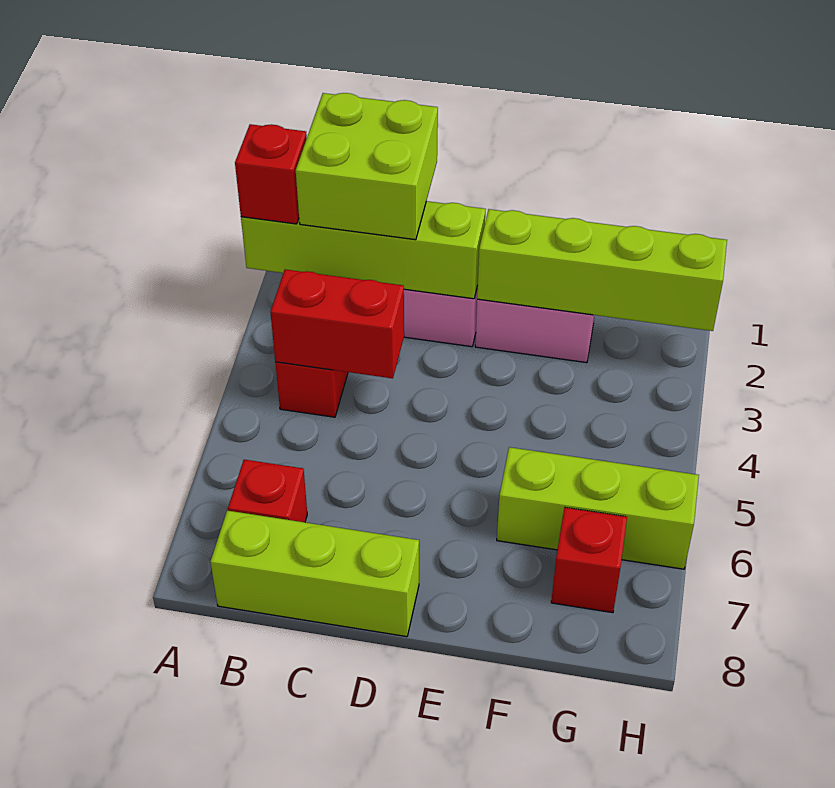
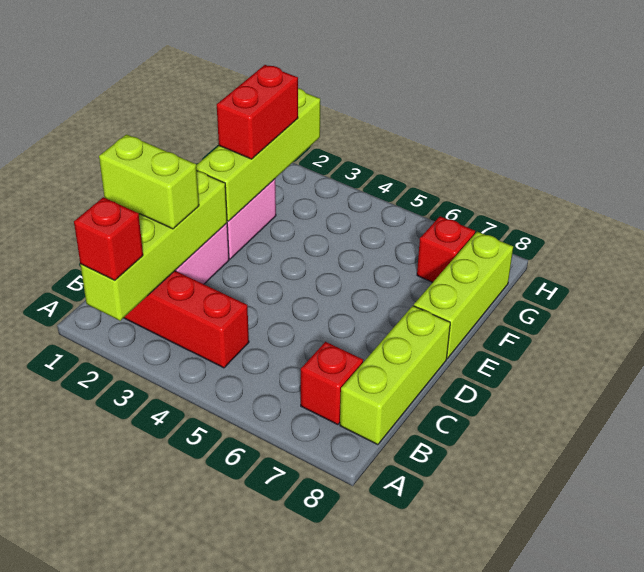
lime brick B1:C2 level 3 -> lime brick C1:C2 level 3
red brick B4:C4 level 2 -> red brick F2:G2 level 3
lime brick F6:H6 level 1 -> lime brick E8:G8 level 1

